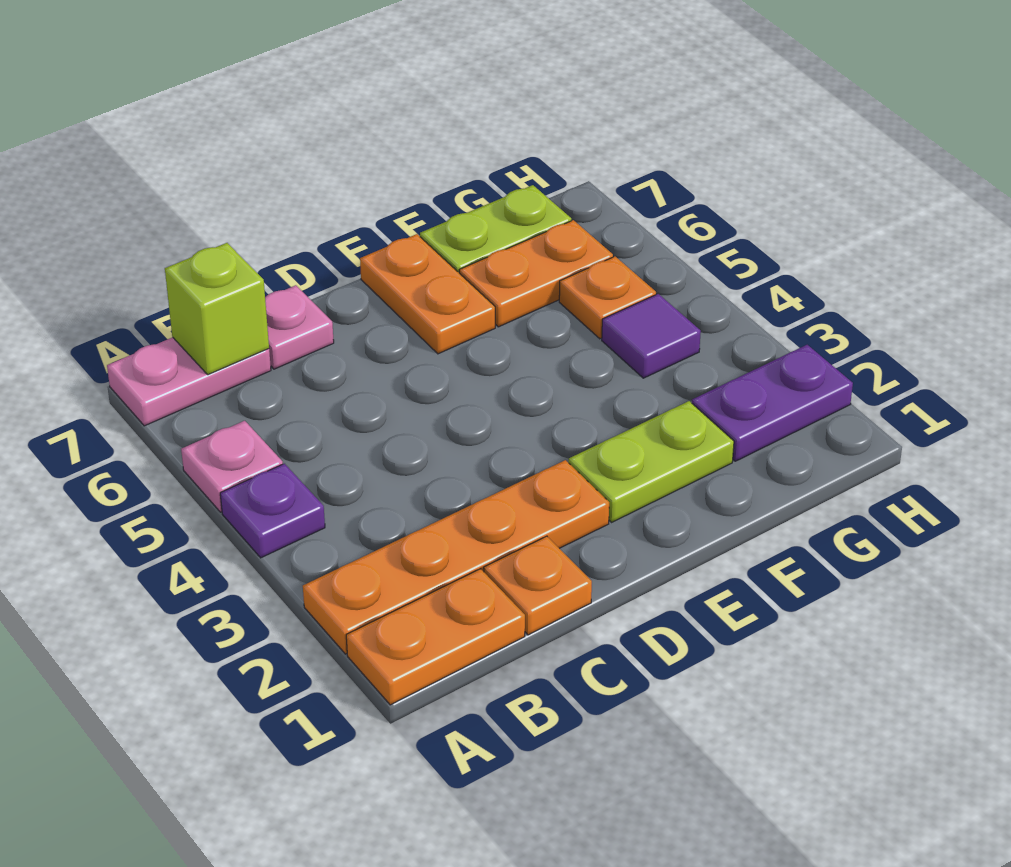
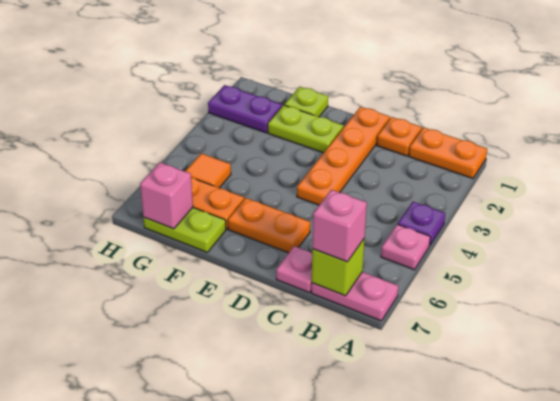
orange plate A2:D2 level 1 -> orange plate D1:D4 level 1
none -> pink brick B7 level 3
orange plate E6:E7 level 1 -> orange plate D6:E6 level 1
none -> lime plate F1 level 1
purple tile G4 level 1 -> none
orange plate G5 level 1 -> orange tile G5 level 1
none -> pink brick G7 level 2

